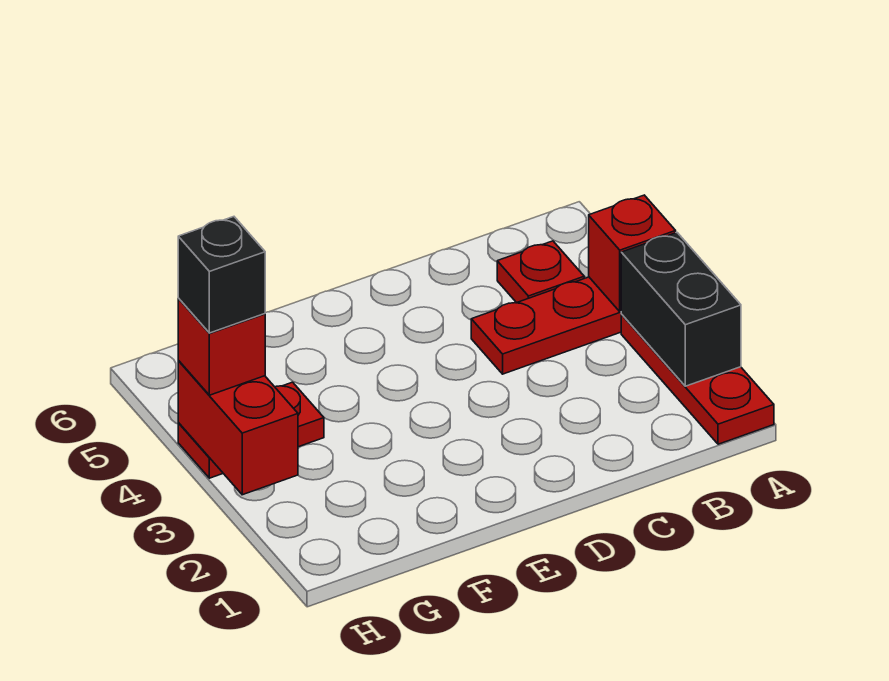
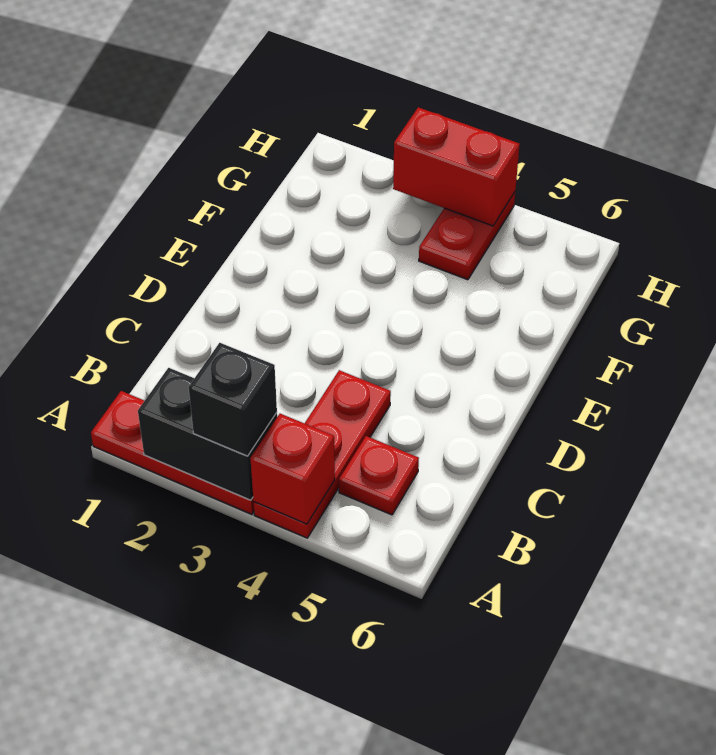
red brick H4 level 3 -> none
black brick H4 level 4 -> black brick A3 level 3

